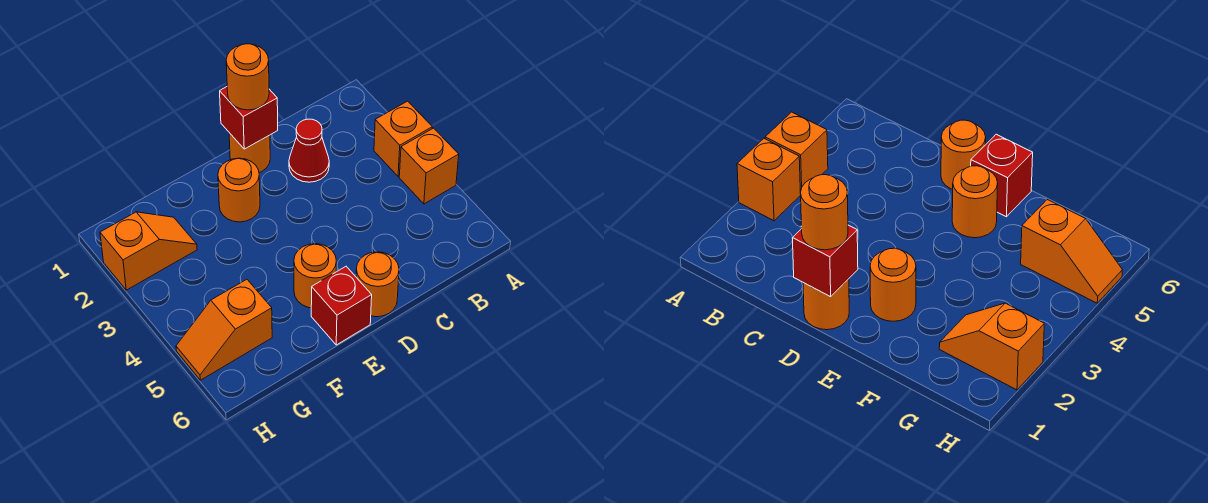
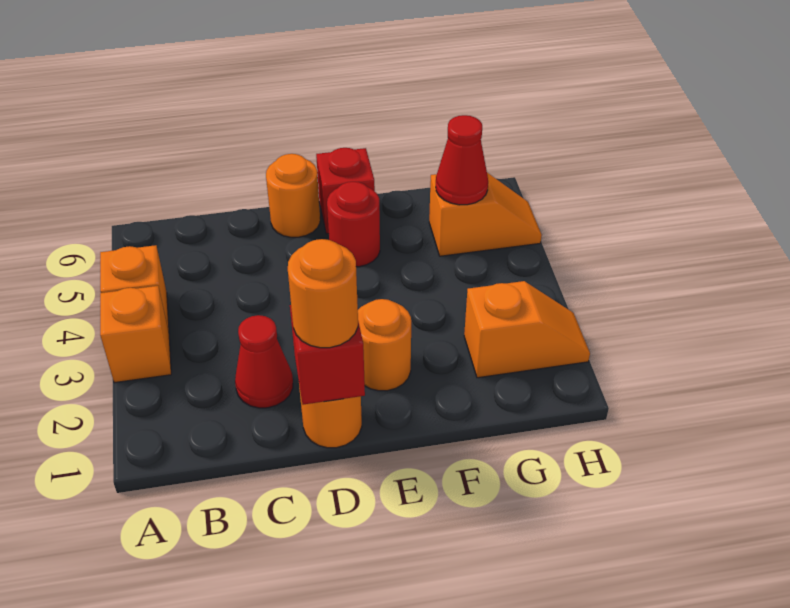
orange round brick E5 level 1 -> red round brick E5 level 1
orange slope G2:H2 level 1 top H -> orange slope G2:H2 level 1 top G
none -> red cone G5 level 2

